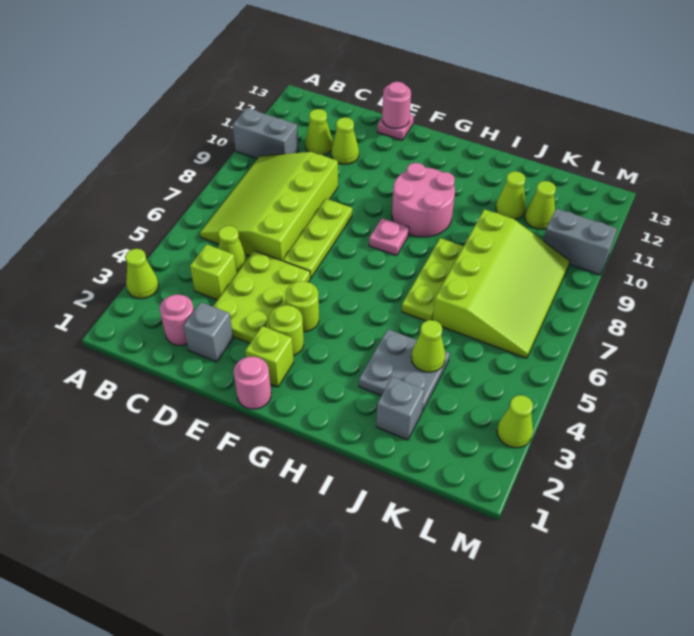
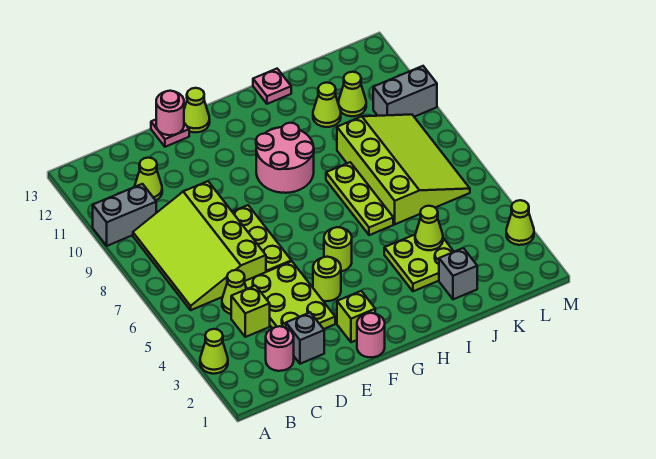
lime cone D11 level 1 -> lime cone F13 level 1
lime round brick F3 level 1 -> lime round brick G5 level 1
pink plate G8 level 1 -> pink plate I13 level 1
grey plate I3:J4 level 1 -> lime plate I3:J4 level 1

